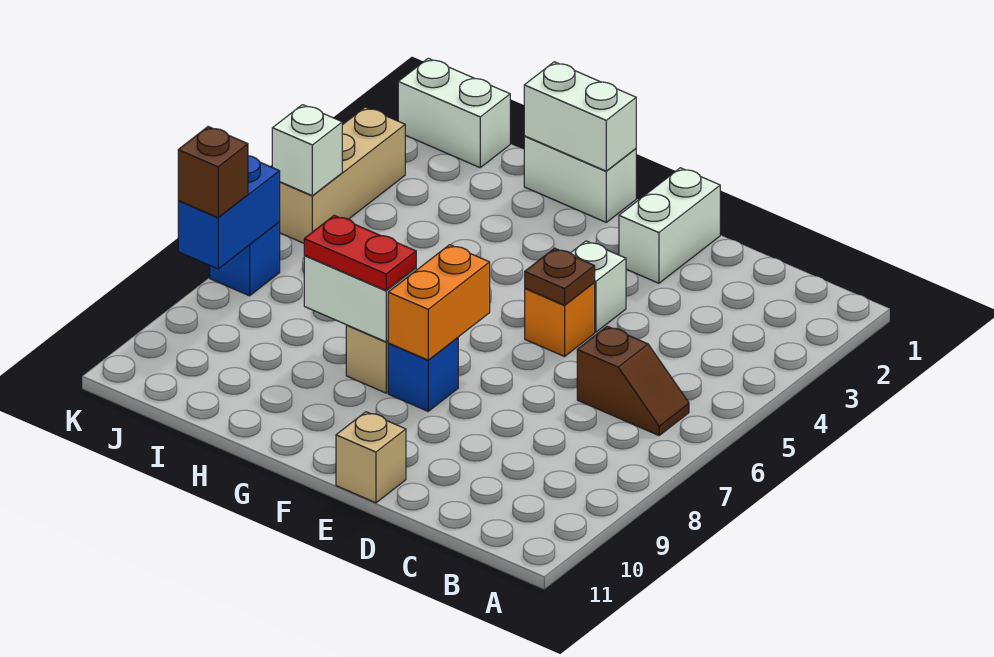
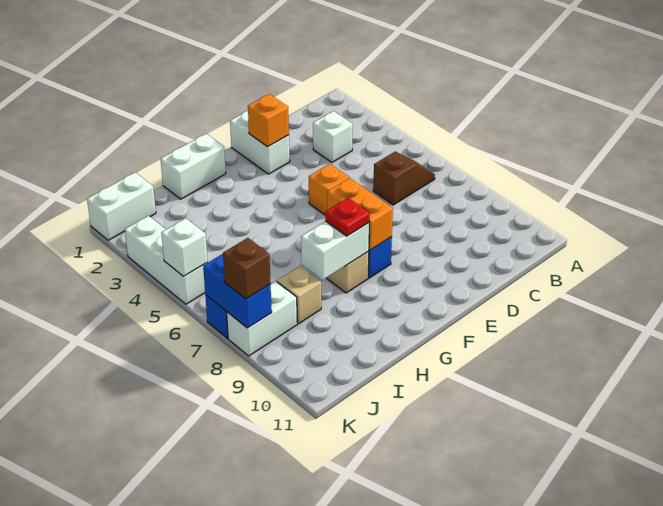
none -> orange brick E2 level 2
white brick E4 level 1 -> white brick C3 level 1
brown plate E5 level 2 -> none
tan brick E11 level 1 -> tan brick I8 level 1
white brick G1:H1 level 2 -> white brick J8:K8 level 1
red plate G8:H8 level 3 -> red plate G8 level 3
tan brick K3:K5 level 1 -> white brick K3:K5 level 1

